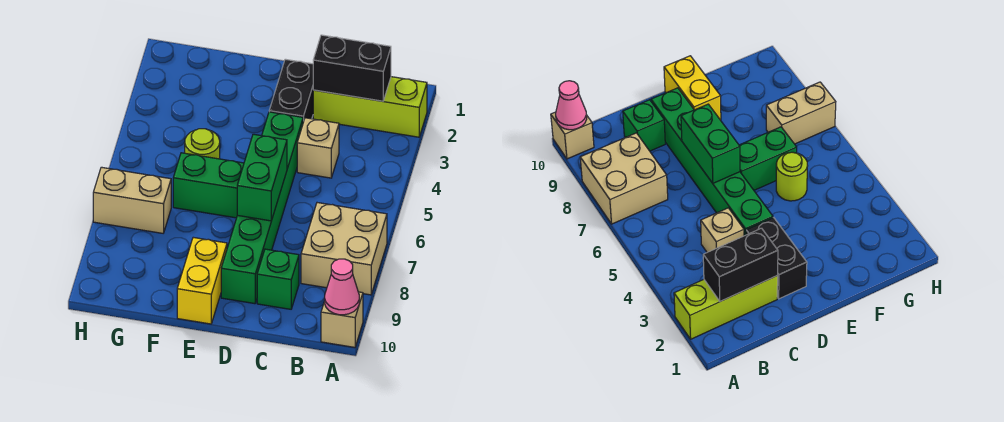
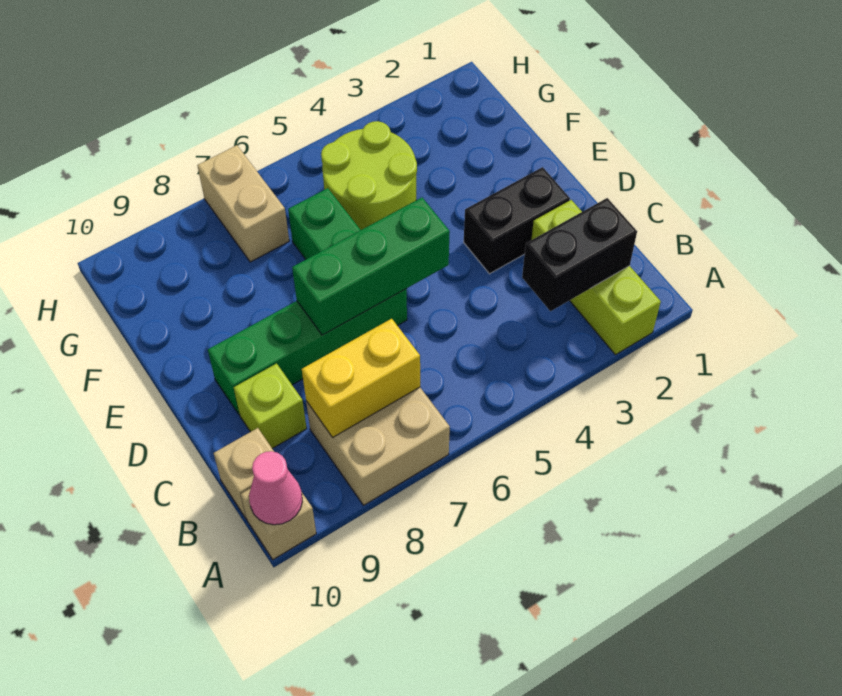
black brick B2:C2 level 2 -> black brick B2:B3 level 2
tan brick C4 level 1 -> tan brick B10 level 1
green brick C9 level 1 -> lime brick C9 level 1
green brick D4:D9 level 1 -> green brick D6:D9 level 1
green brick D6:D7 level 2 -> green brick D5:D7 level 2
yellow brick E9:E10 level 1 -> yellow brick B7:B8 level 2
lime round brick F5 level 1 -> lime round brick F4:G5 level 1

